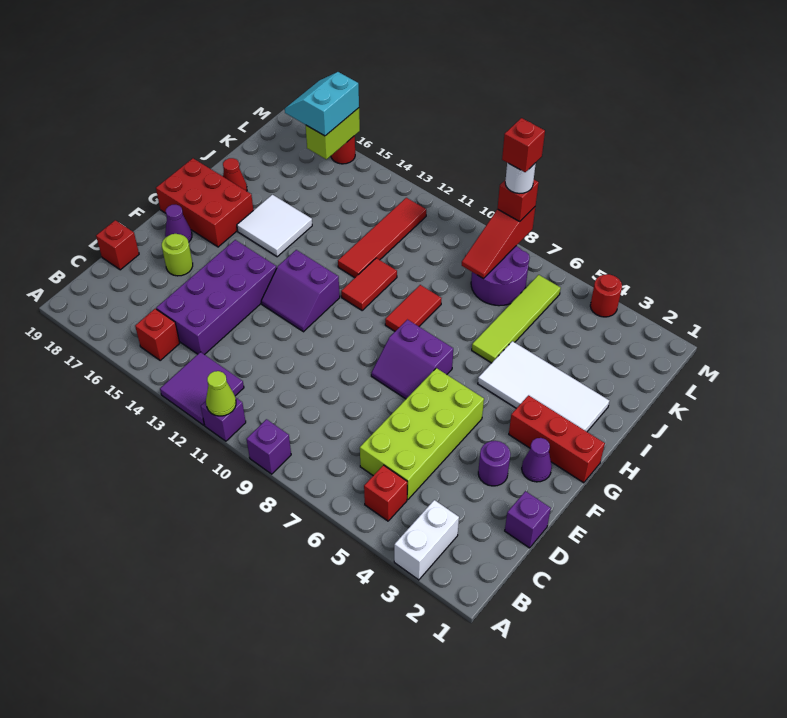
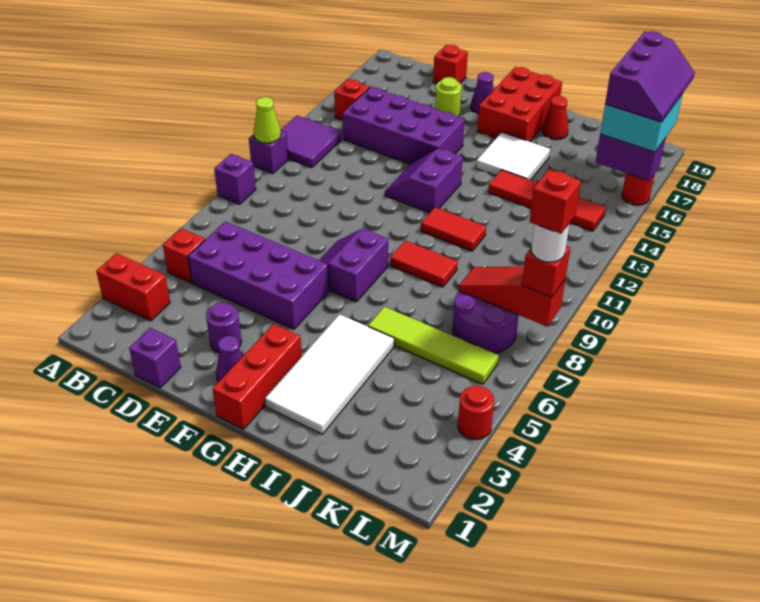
white brick A3:B3 level 1 -> red brick A3:B3 level 1
lime brick C5:F6 level 1 -> purple brick C5:F6 level 1
red tile I12:L12 level 1 -> red tile I14:L14 level 1
lime brick L16:M16 level 2 -> purple brick L16:M16 level 2
cyan slope L16:M17 level 3 top 16 -> cyan brick L16:M17 level 3
none -> purple slope L16:M18 level 4 top L

